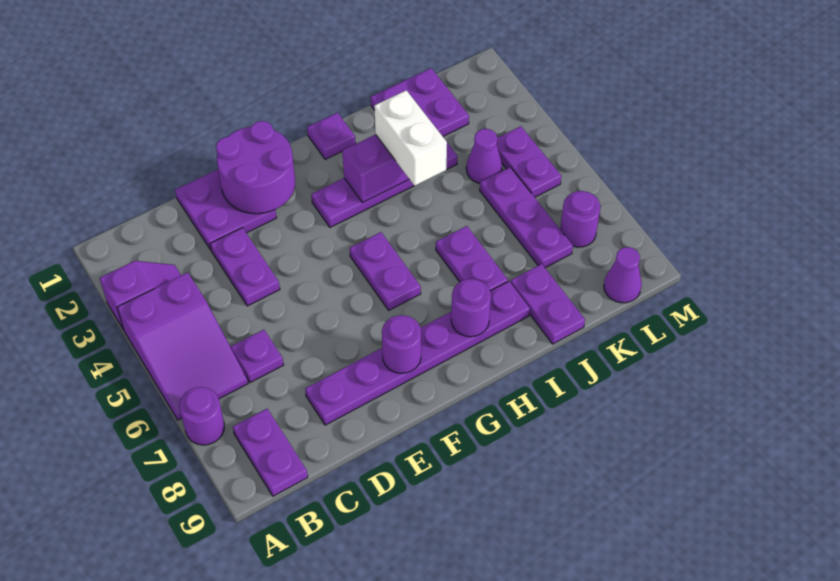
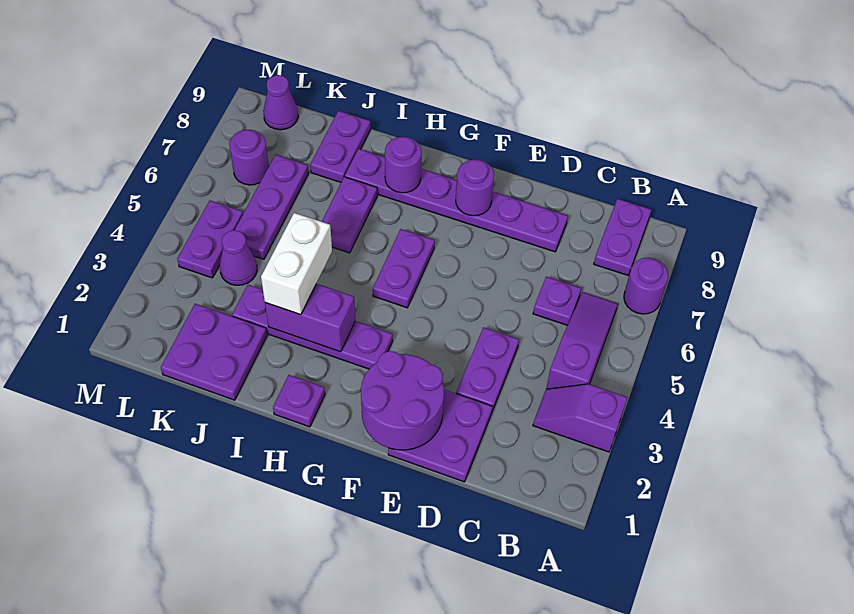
purple slope A4:B6 level 1 top 4 -> purple slope B4:B6 level 1 top 4

